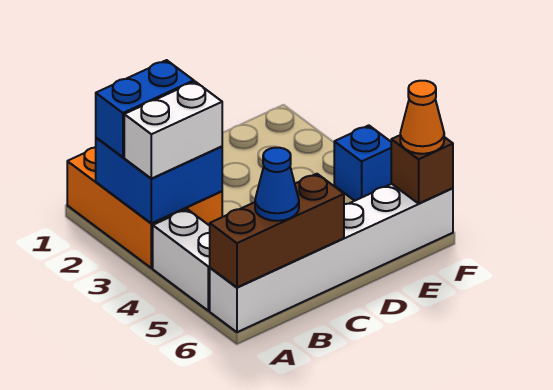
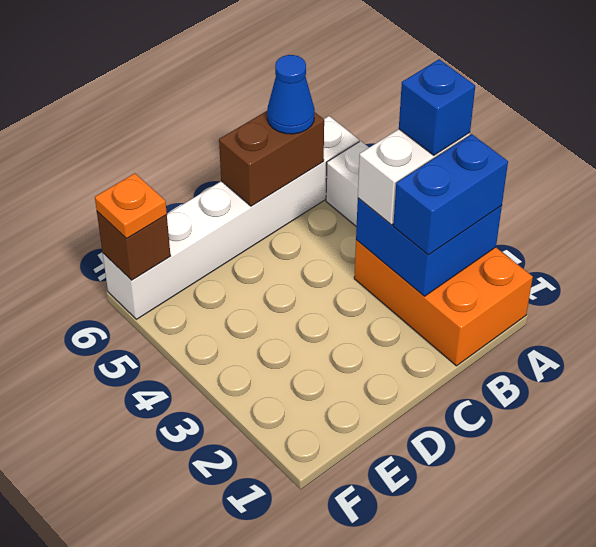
brown brick A6:C6 level 2 -> brown brick B6:C6 level 2
blue brick F4 level 1 -> blue brick A3 level 4
orange cone F6 level 3 -> orange plate F6 level 3

